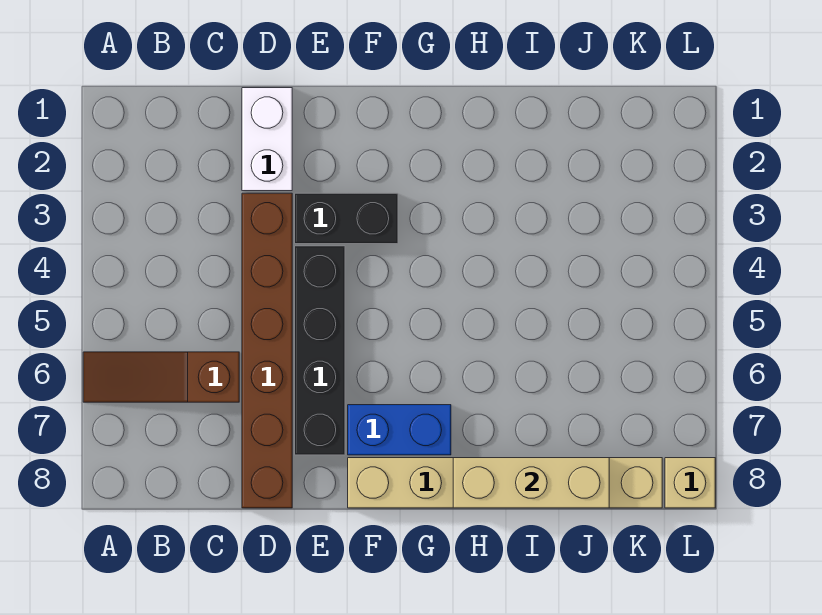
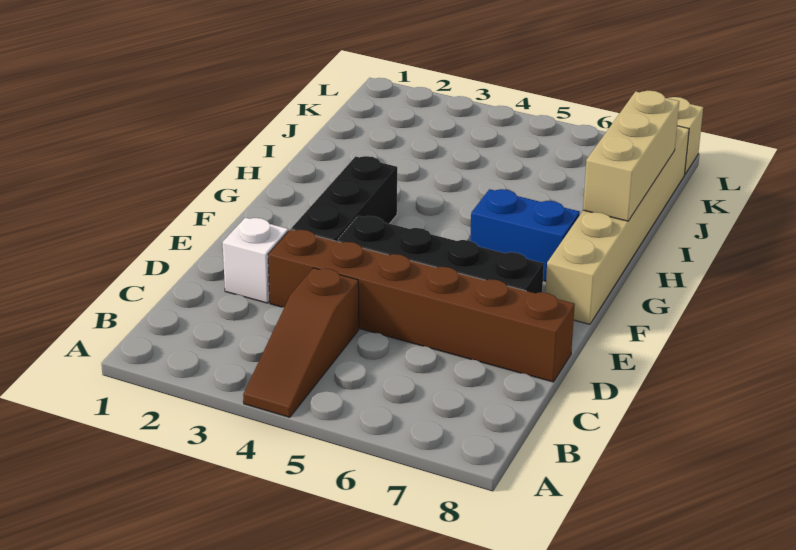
brown slope A6:C6 level 1 top C -> brown slope A4:C4 level 1 top C
white brick D1:D2 level 1 -> white brick D2 level 1
black brick E3:F3 level 1 -> black brick E3:G3 level 1
blue brick F7:G7 level 1 -> blue brick G6:G7 level 1

